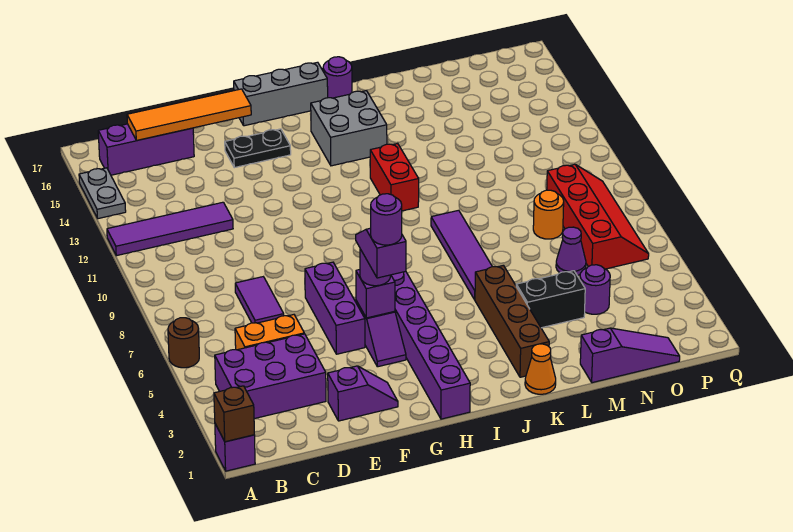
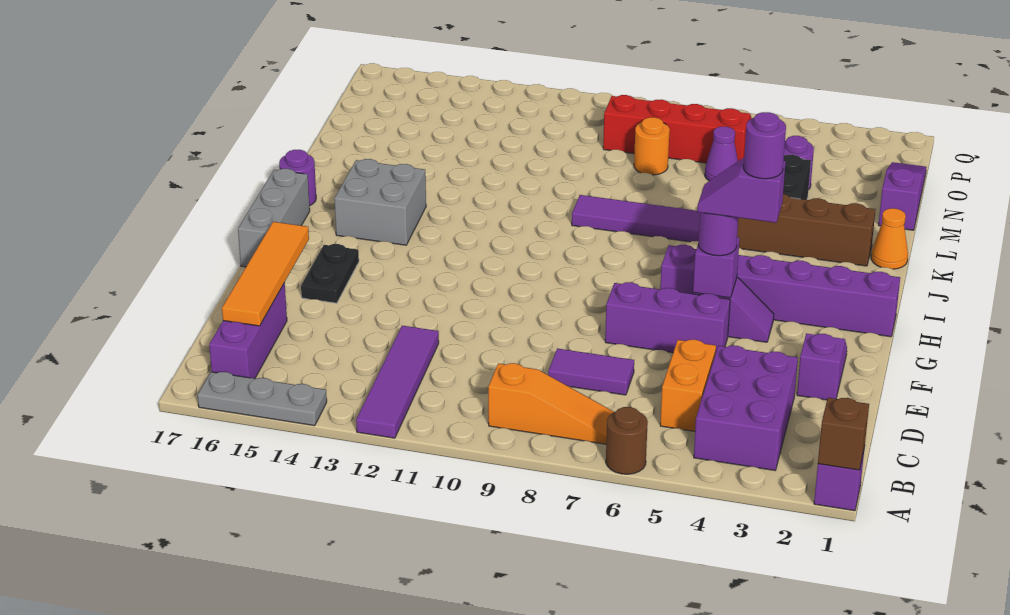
grey plate A14:A15 level 1 -> grey plate A14:A16 level 1
none -> orange slope B7:B9 level 1 top 9
red brick J11:J12 level 1 -> none

